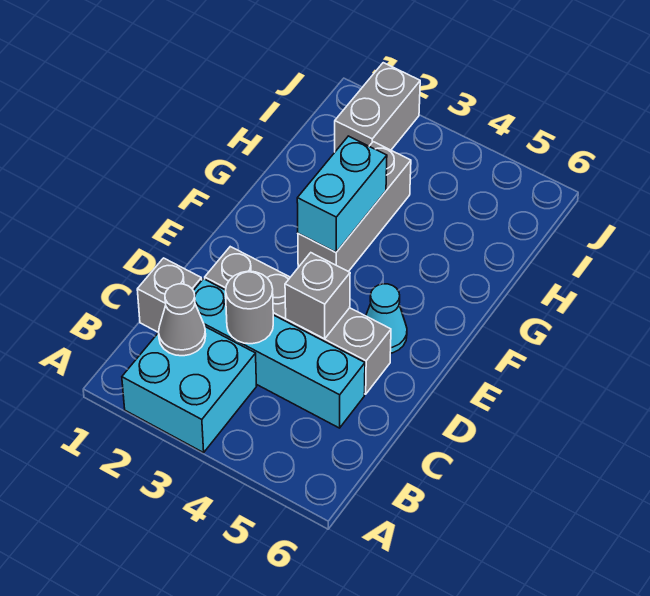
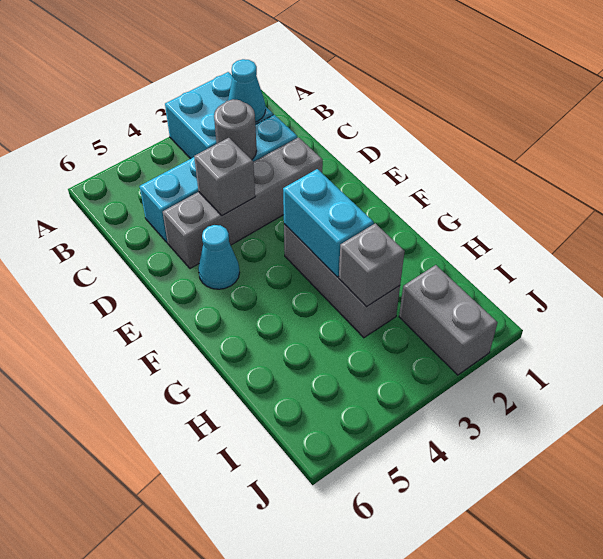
grey cone B2 level 2 -> cyan cone B2 level 2
grey brick C1 level 1 -> grey brick H3 level 2

